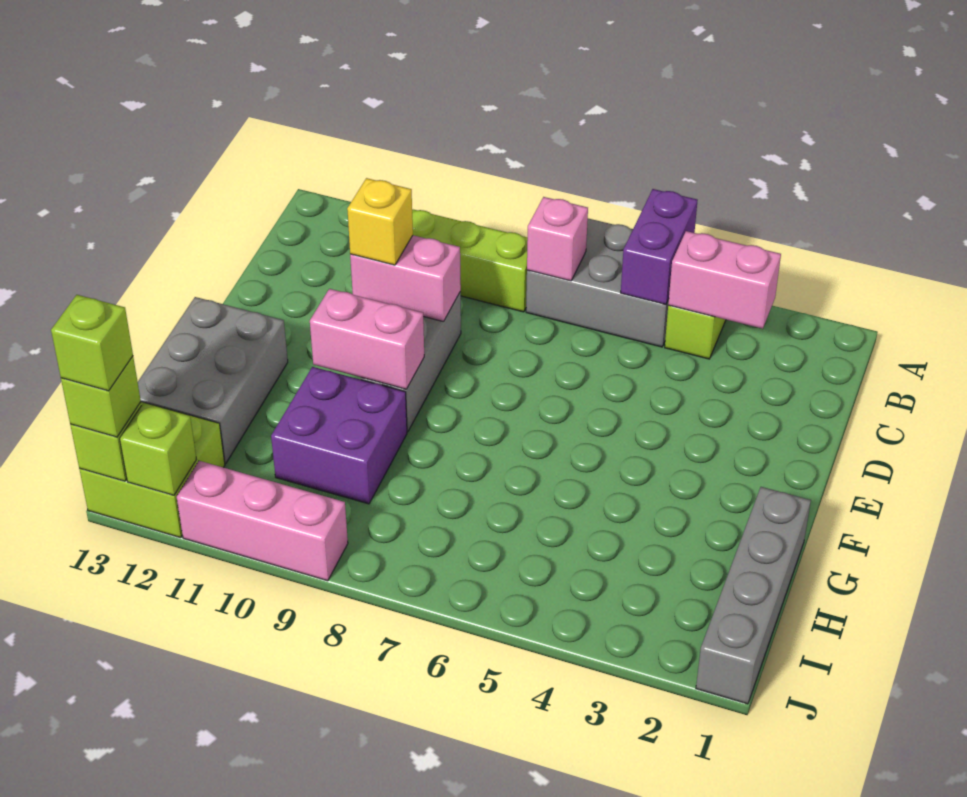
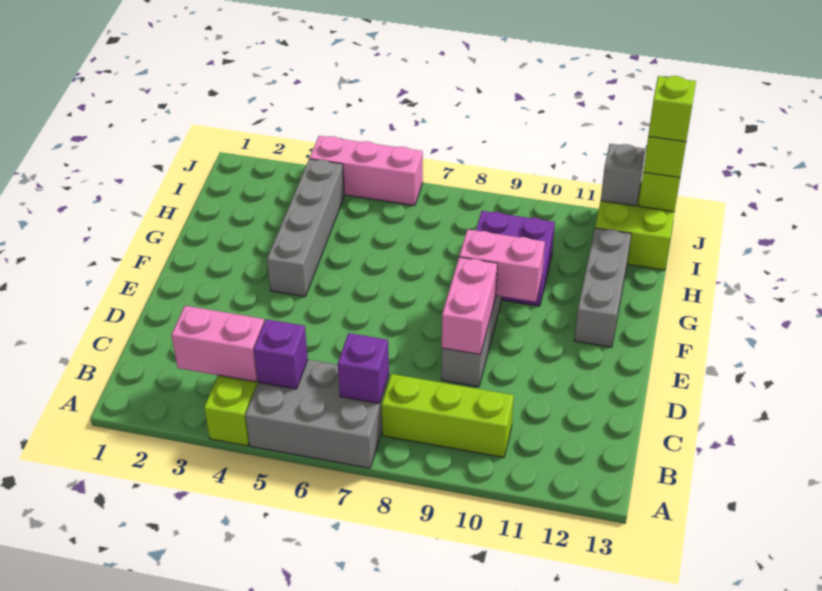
purple brick A5:B5 level 2 -> purple brick B5 level 2
pink brick B7 level 2 -> purple brick B7 level 2
pink brick D9:D10 level 2 -> pink brick D9:E9 level 2
yellow brick D10 level 3 -> none
grey brick F12:H13 level 1 -> grey brick F12:H12 level 1
grey brick G1:J1 level 1 -> grey brick F4:I4 level 1
pink brick J9:J11 level 1 -> pink brick J4:J6 level 1
lime brick J12 level 2 -> grey brick J12 level 2

